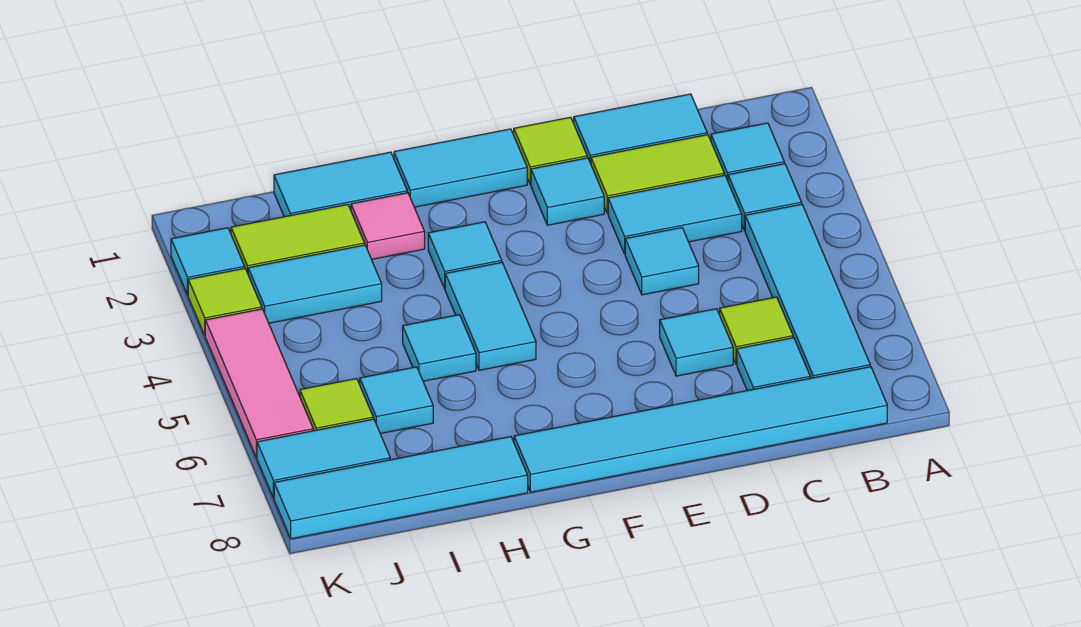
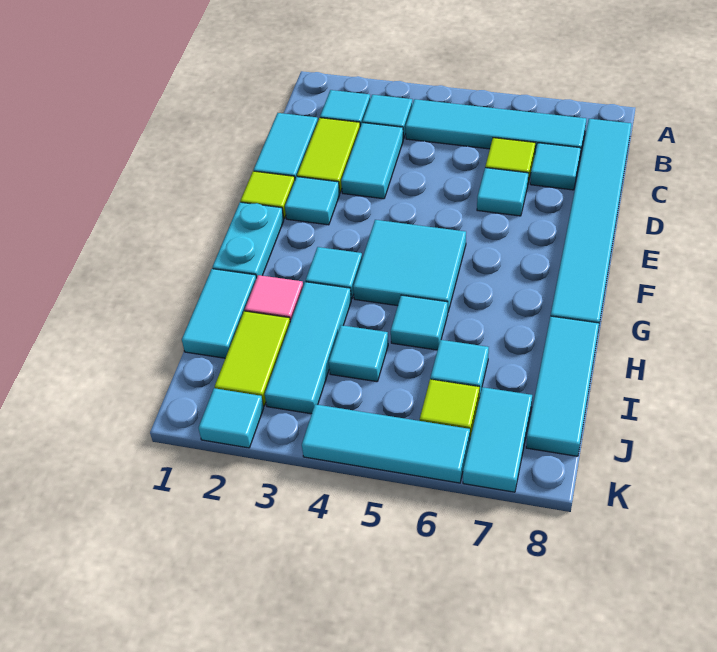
cyan tile D4 level 1 -> cyan tile I4 level 1
cyan tile F1:G1 level 1 -> cyan plate F1:G1 level 1
cyan tile G4:G5 level 1 -> cyan tile F4:G5 level 1
cyan tile H8:K8 level 1 -> cyan tile H8:J8 level 1
cyan tile I3:J3 level 1 -> cyan tile H3:J3 level 1
lime tile K3 level 1 -> none
pink tile K4:K6 level 1 -> cyan tile K4:K6 level 1

